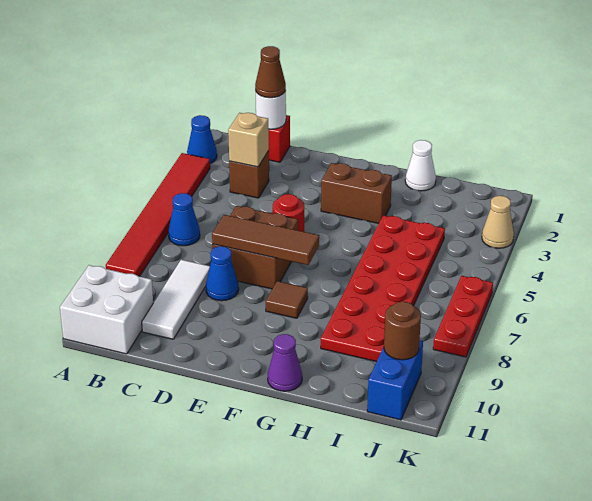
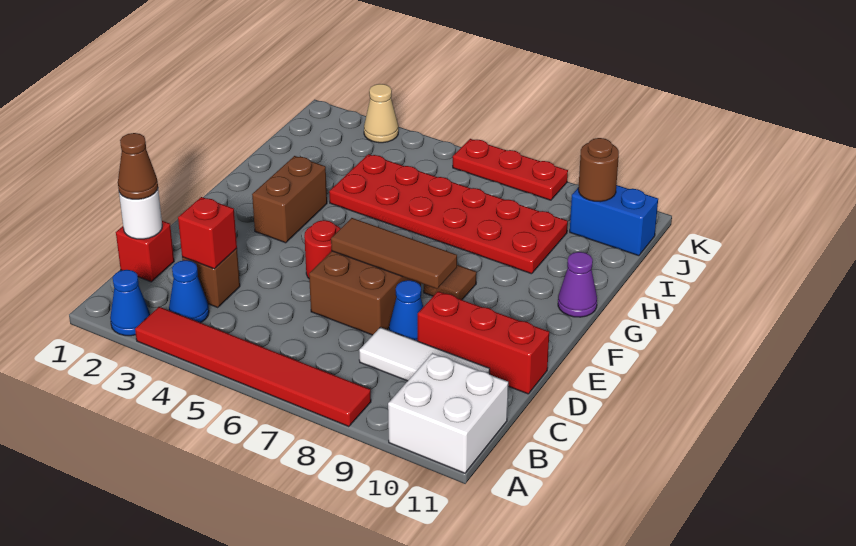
blue cone B6 level 1 -> blue cone B3 level 1
tan brick C3 level 2 -> red brick C3 level 2
brown tile D7:F7 level 2 -> brown tile E6:E8 level 2
none -> red brick D9:D11 level 1
white cone H1 level 1 -> none

